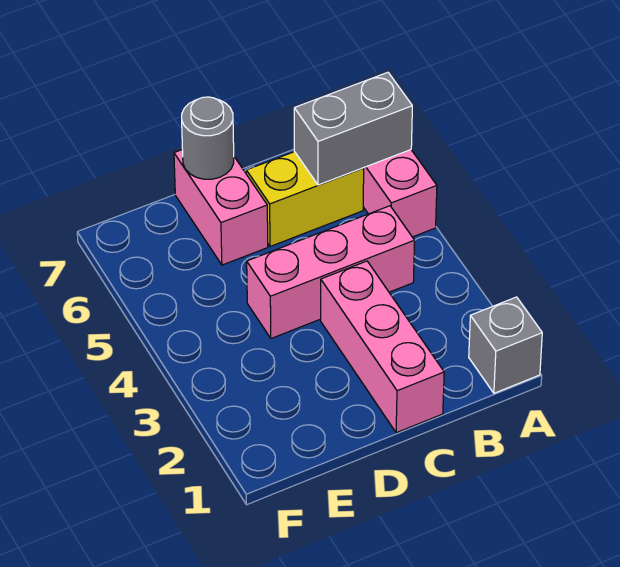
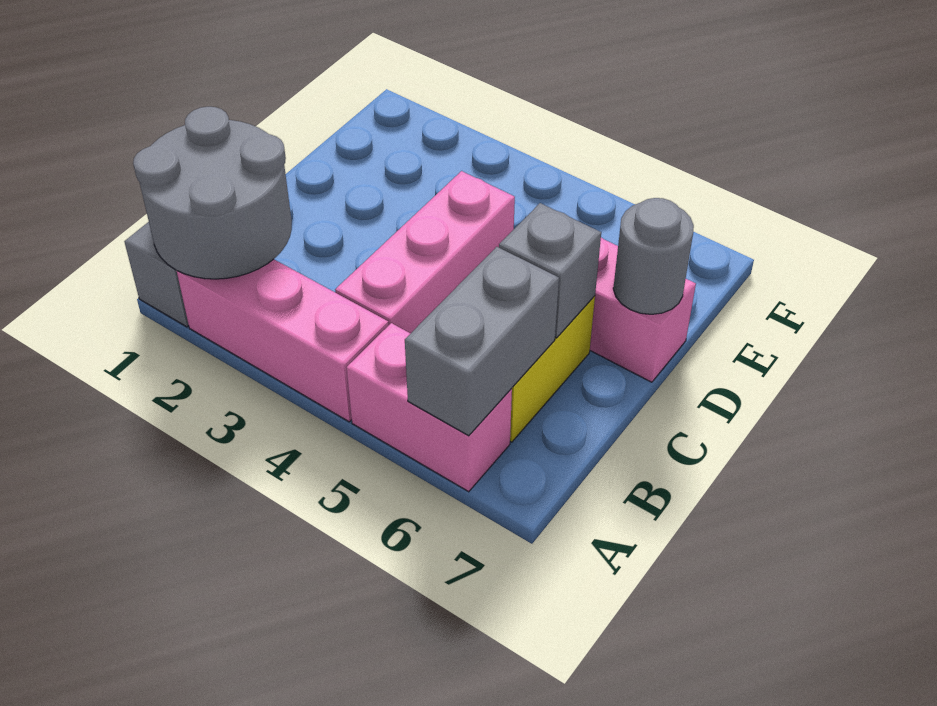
none -> grey round brick A1:B2 level 2
pink brick C1:C3 level 1 -> pink brick A2:A4 level 1
none -> grey brick C6 level 2

